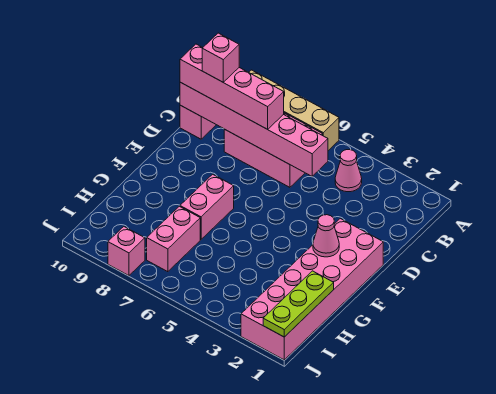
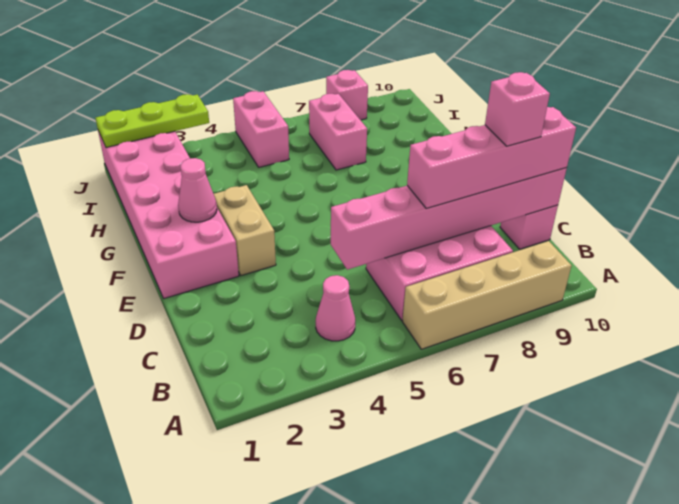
none -> tan brick E3:F3 level 1
pink brick F7:G7 level 1 -> pink brick I5:J5 level 1
lime plate H1:J1 level 2 -> lime plate J1:J3 level 2

